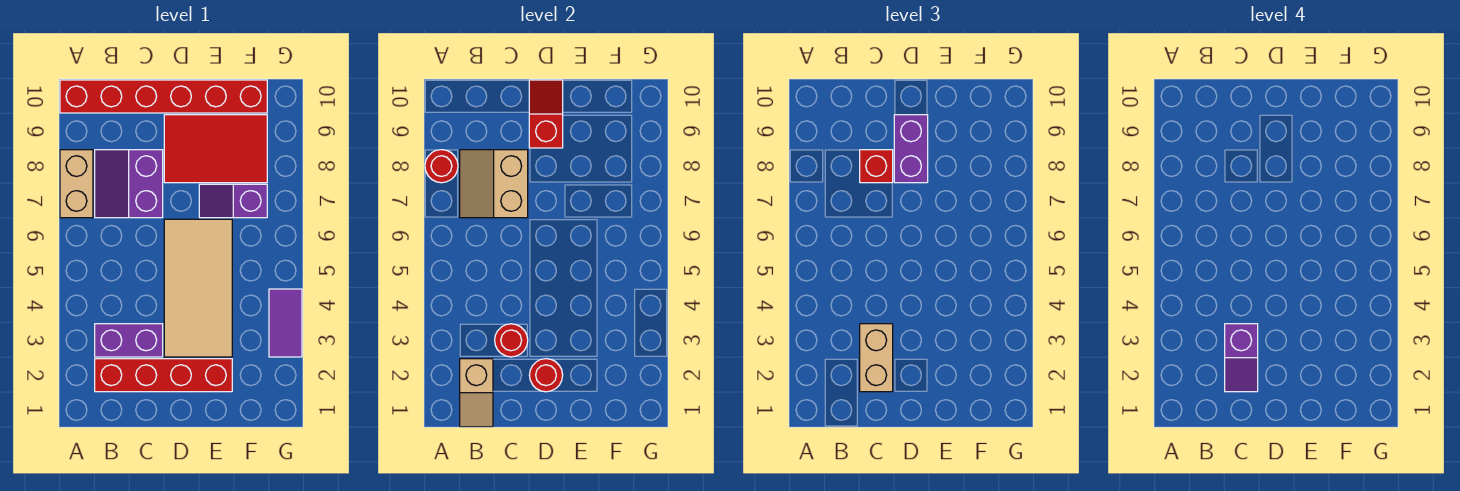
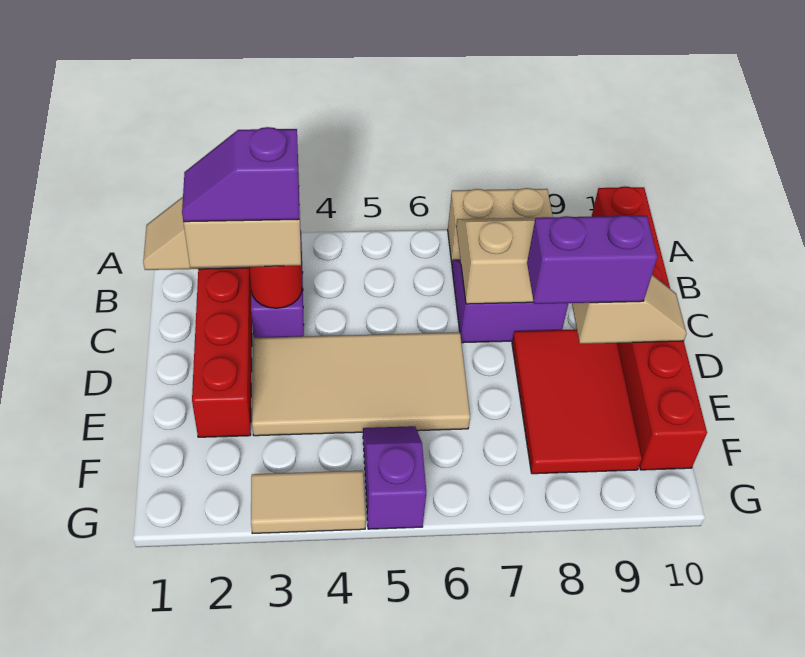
red round brick A8 level 2 -> none
red brick C8 level 3 -> none
red round brick D2 level 2 -> none
red slope D9:D10 level 2 top 9 -> tan slope D9:D10 level 2 top 9
purple slope E7:F7 level 1 top F -> purple slope F5:G5 level 1 top G
purple tile G3:G4 level 1 -> tan tile G3:G4 level 1

